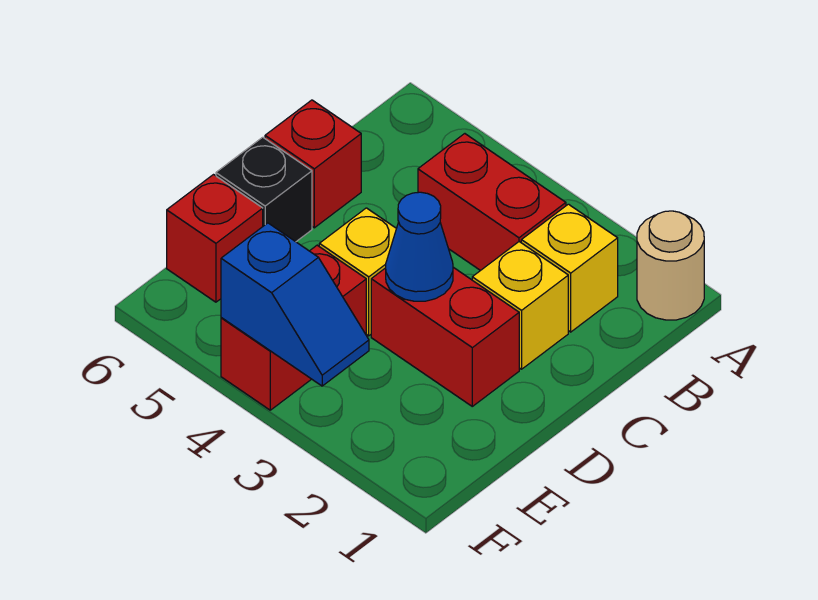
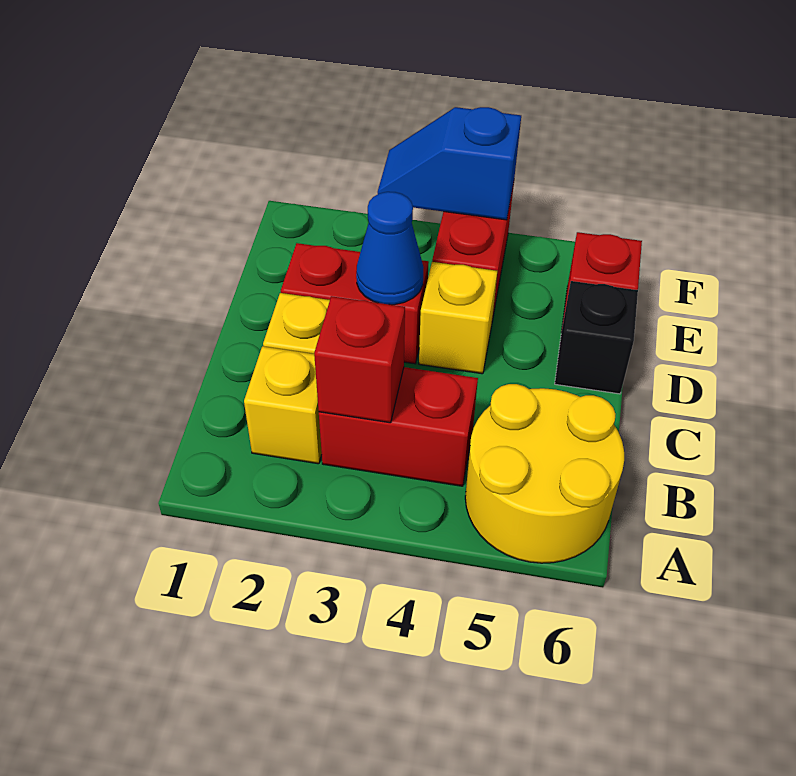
tan round brick A1 level 1 -> none
none -> yellow round brick A5:B6 level 1
red brick C6 level 1 -> red brick B3 level 2

